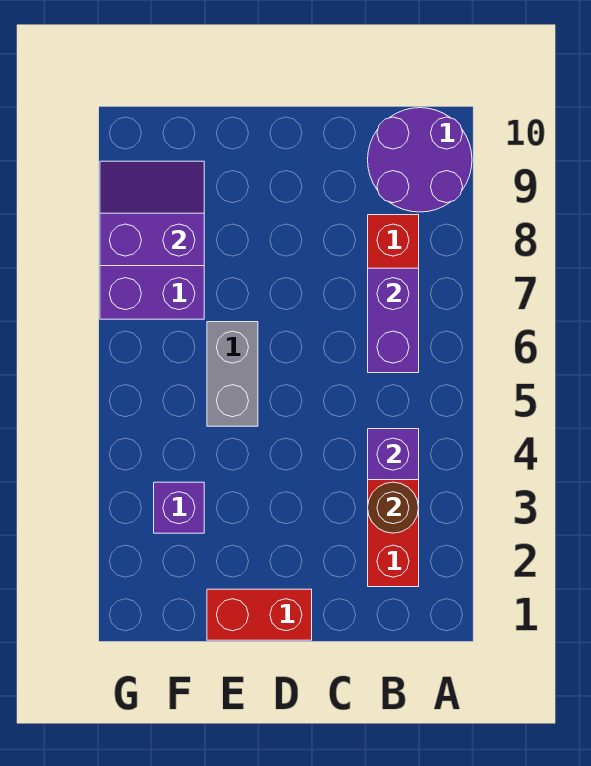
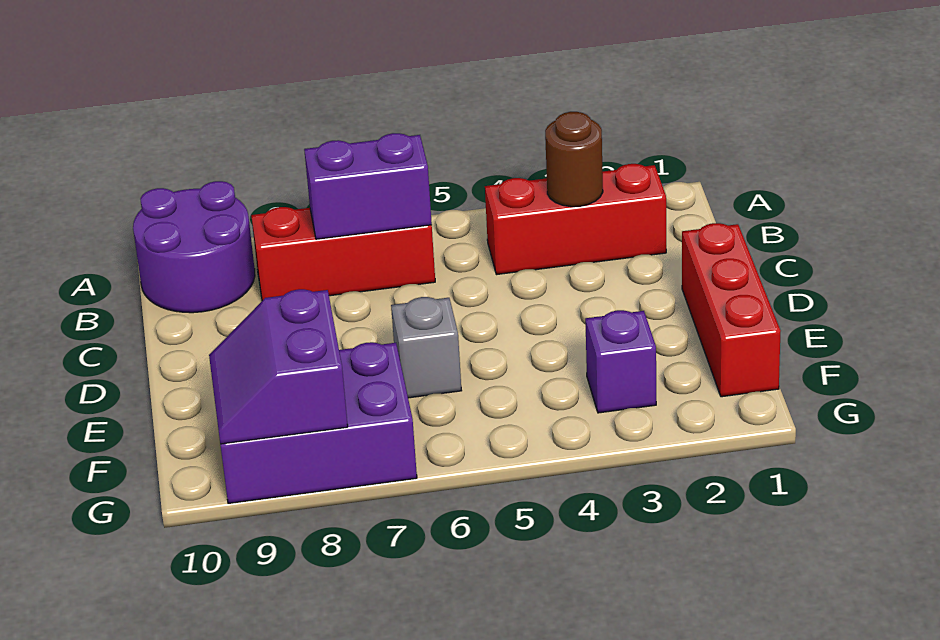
purple brick B4 level 2 -> none
red brick D1:E1 level 1 -> red brick D1:F1 level 1
grey brick E5:E6 level 1 -> grey brick E6 level 1

